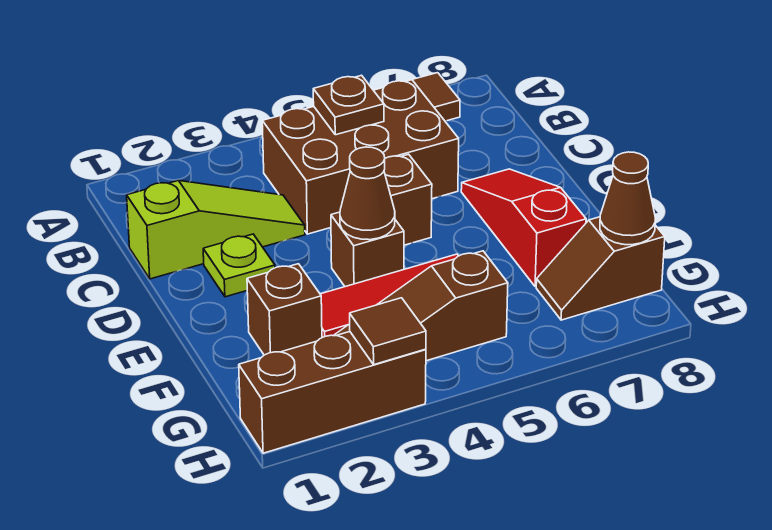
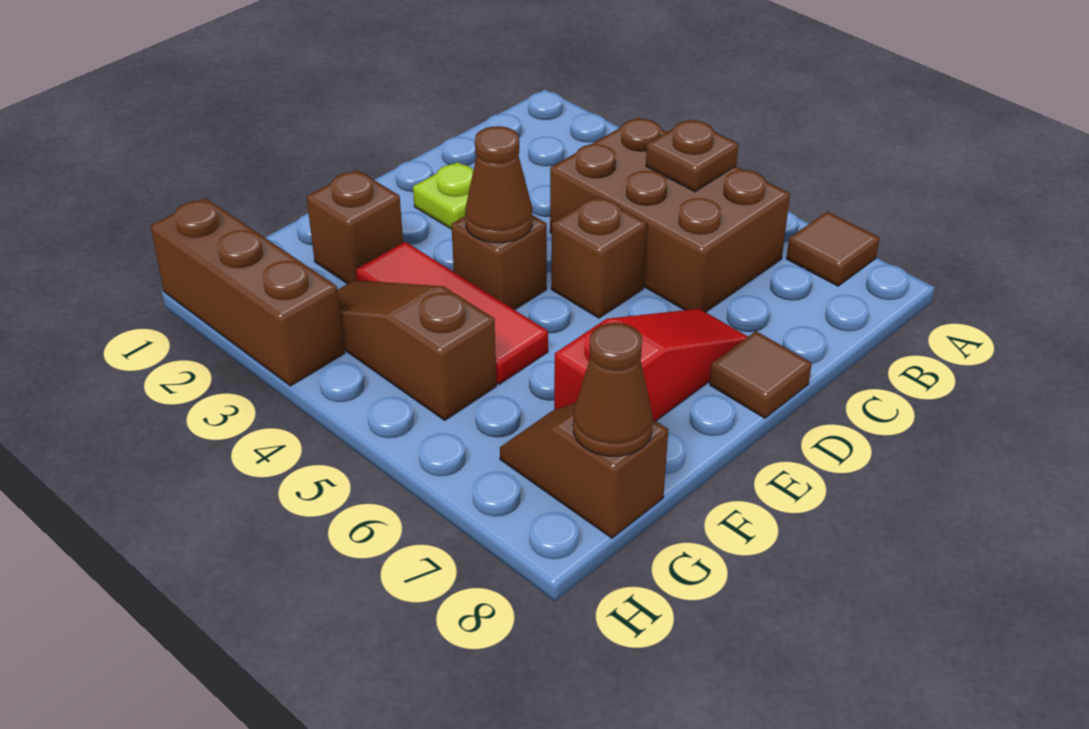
lime slope C1:C3 level 1 top 1 -> none
brown tile H3 level 2 -> brown tile D8 level 1

